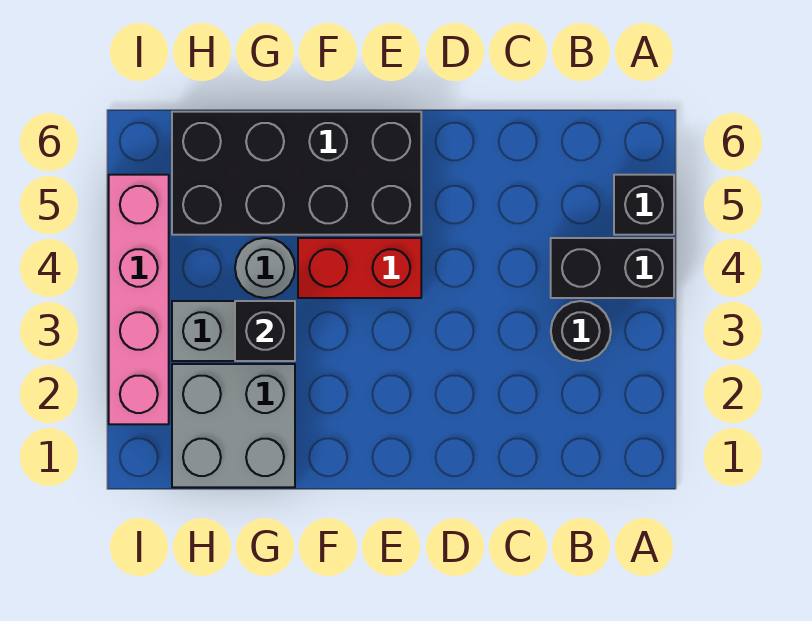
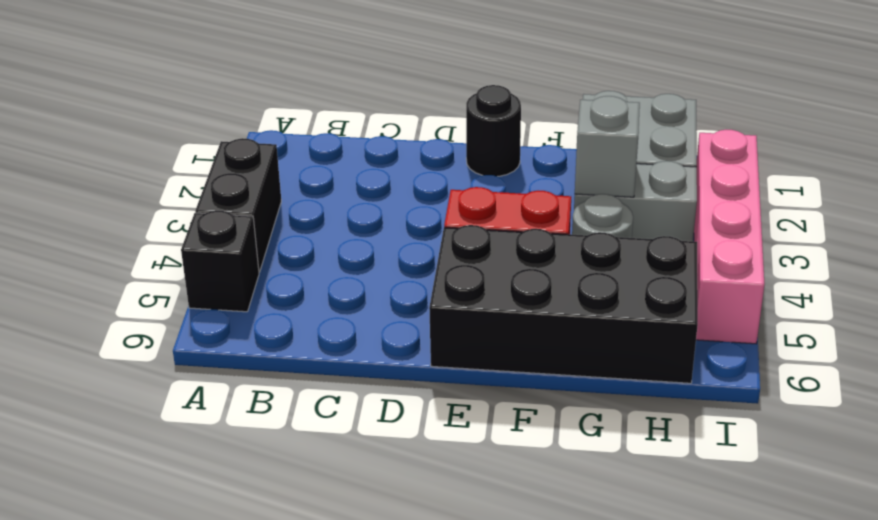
black brick A4:B4 level 1 -> black brick A3:A4 level 1
black round brick B3 level 1 -> black round brick E1 level 1
black brick G3 level 2 -> grey brick G3 level 2

